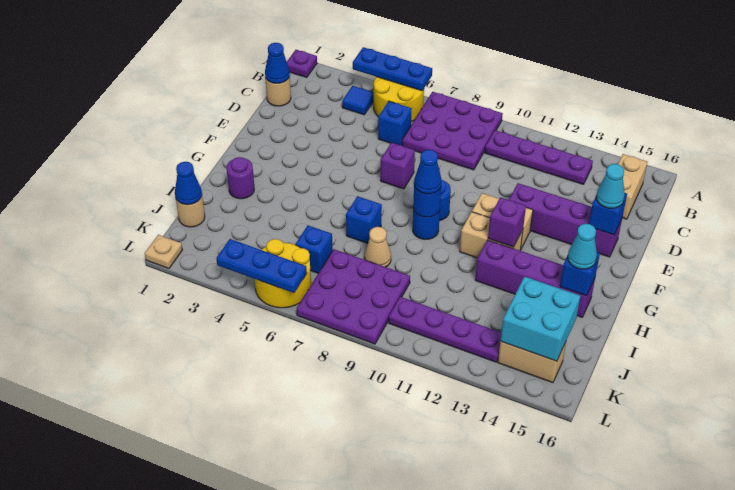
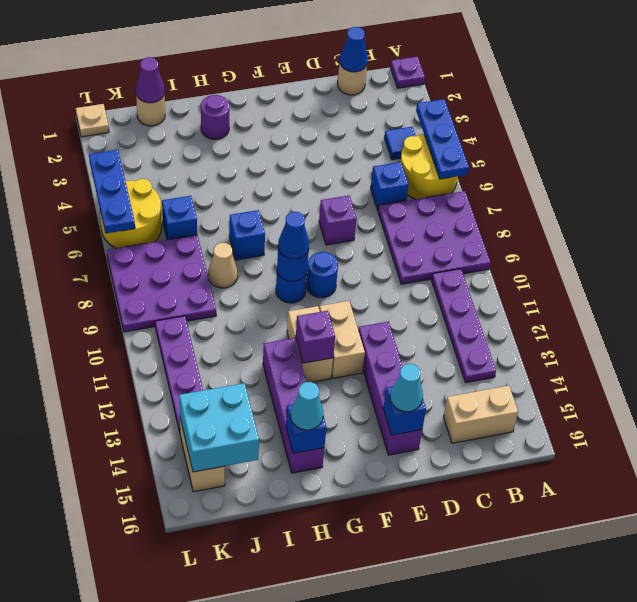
blue cone J1 level 2 -> purple cone J1 level 2

